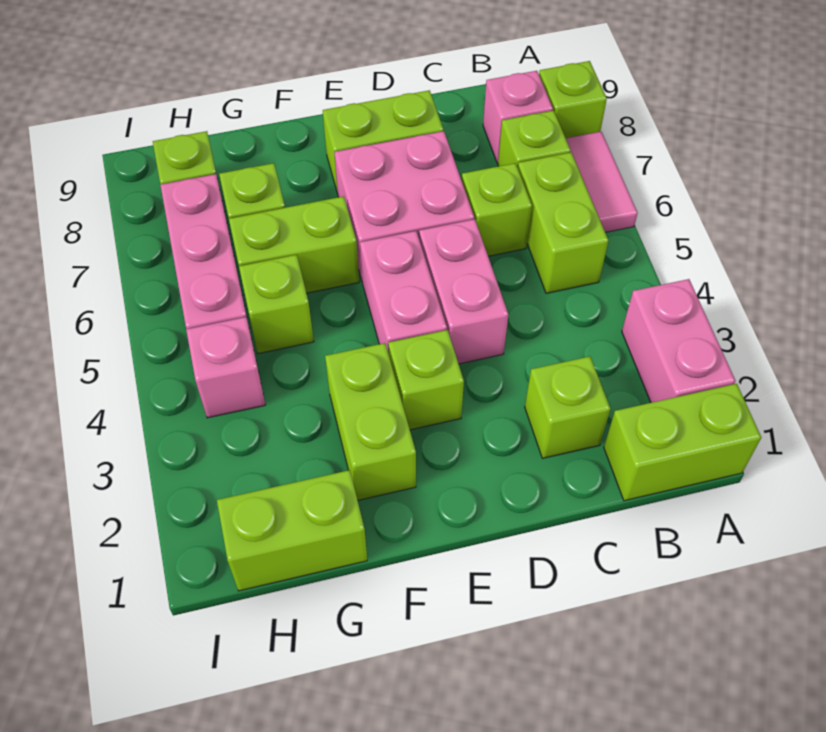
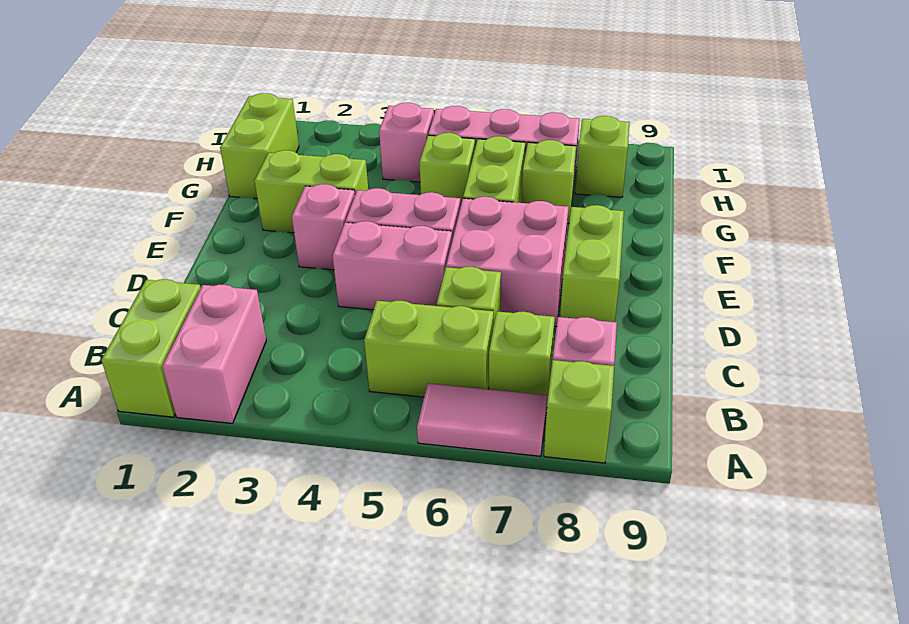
pink brick A2:A3 level 1 -> pink brick A2:B2 level 1
lime brick C2 level 1 -> none
lime brick E3 level 1 -> pink brick E3 level 1

